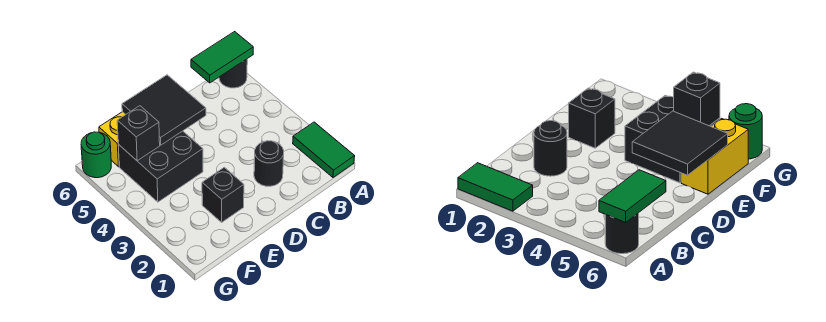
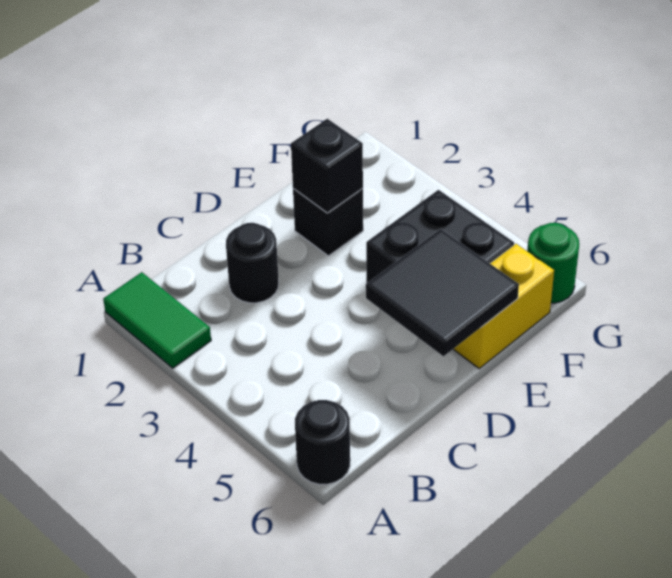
green tile A6:B6 level 2 -> none
black brick F5 level 2 -> black brick E2 level 2

